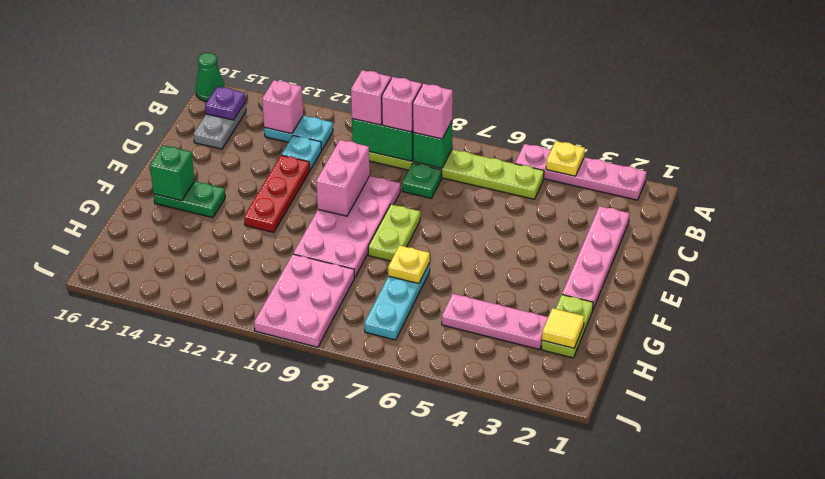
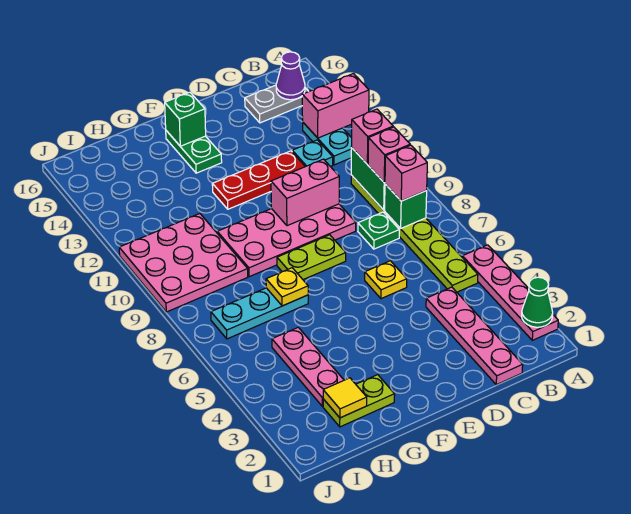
yellow plate A4 level 2 -> yellow plate D6 level 1
green cone A16 level 1 -> green cone A2 level 2
pink brick B13 level 2 -> pink brick A13:B13 level 2
purple plate B15 level 2 -> purple cone B15 level 2
pink plate C2:F2 level 1 -> pink plate C1:C4 level 1
pink plate H9:J10 level 1 -> pink plate H9:J11 level 1

